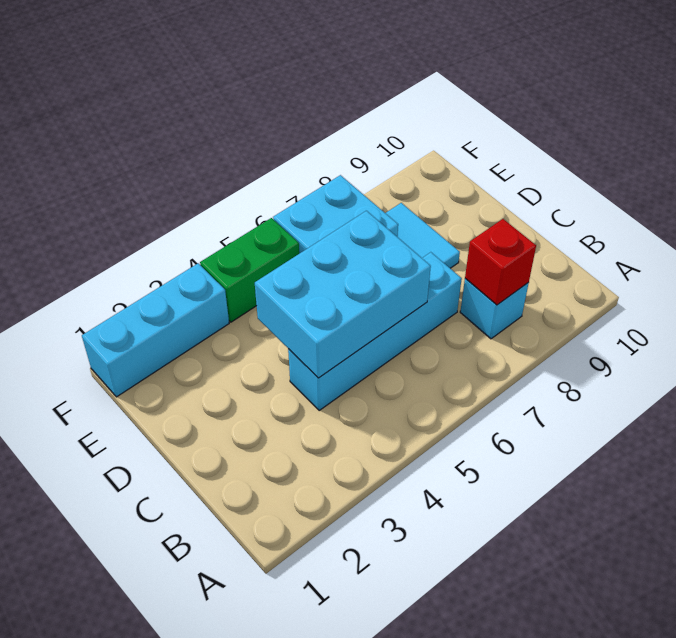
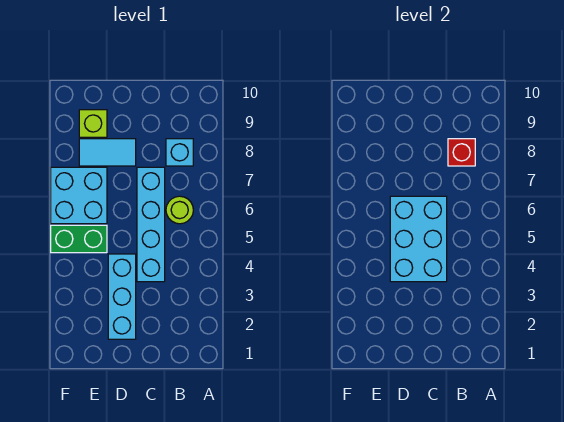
none -> lime round brick B6 level 1
none -> lime brick E9 level 1
cyan brick F1:F3 level 1 -> cyan brick D2:D4 level 1
green brick F4:F5 level 1 -> green brick E5:F5 level 1

